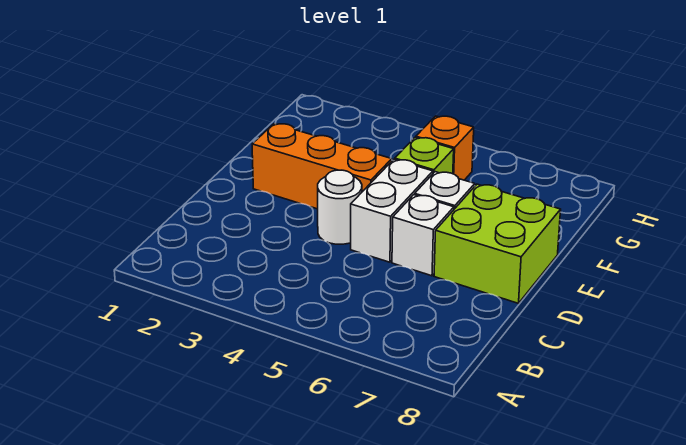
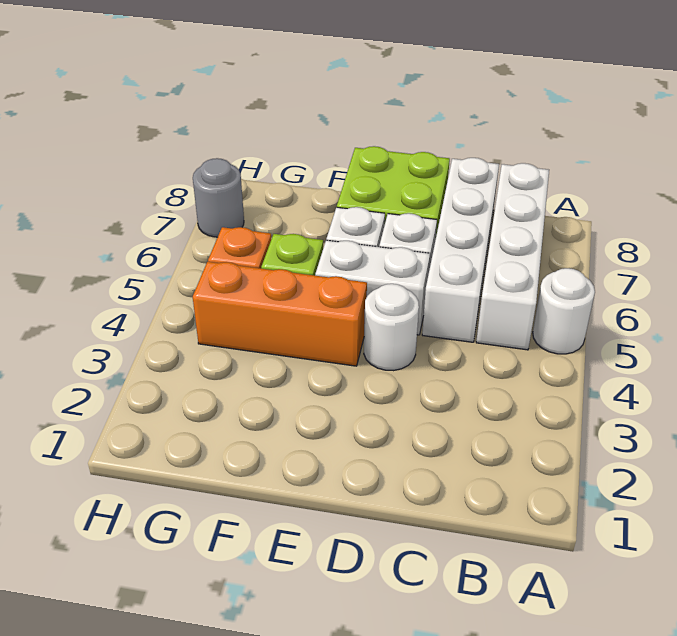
none -> white round brick A5 level 1
none -> white brick B5:B8 level 1
none -> white brick C5:C8 level 1
orange brick E2:E4 level 1 -> orange brick E4:G4 level 1
none -> grey round brick H7 level 1

